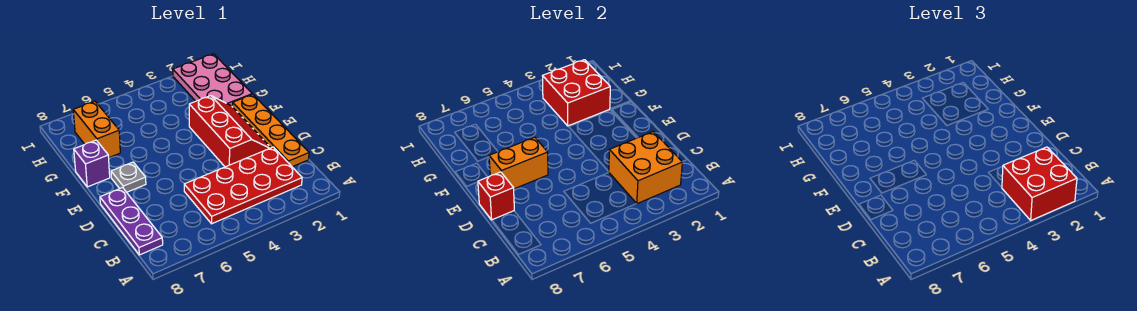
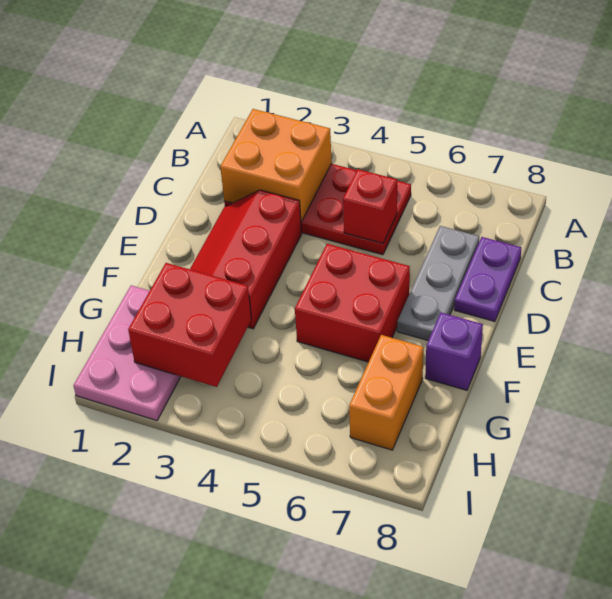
red brick A2:B3 level 3 -> red brick E5:F6 level 1
purple plate B8:D8 level 1 -> purple plate C8:D8 level 1
orange plate C1:F1 level 1 -> none
red brick D8 level 2 -> red brick C5 level 2
orange brick E6:E7 level 2 -> none
grey plate E7 level 1 -> grey plate C7:E7 level 1

